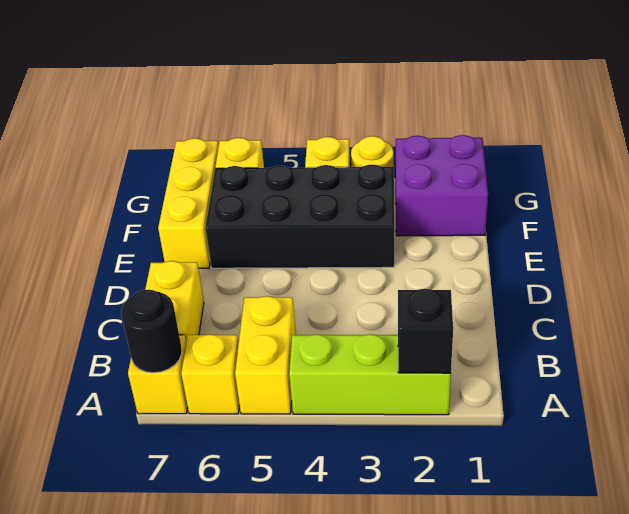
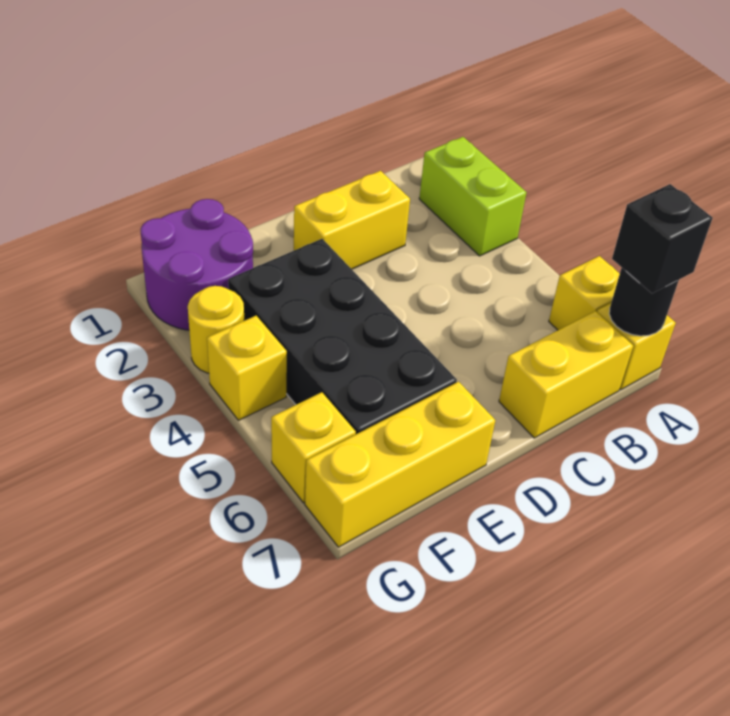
lime brick A2:A4 level 1 -> lime brick A2:A3 level 1
black brick A2 level 2 -> black brick A7 level 3
yellow brick A5:B5 level 1 -> yellow brick C2:D2 level 1
purple brick F1:G2 level 1 -> purple round brick F1:G2 level 1

